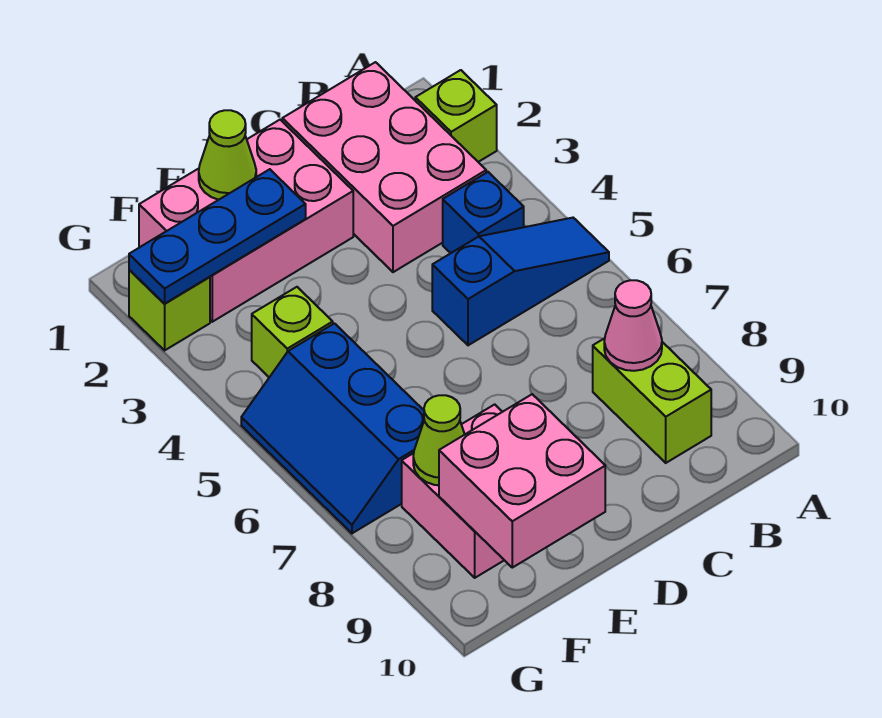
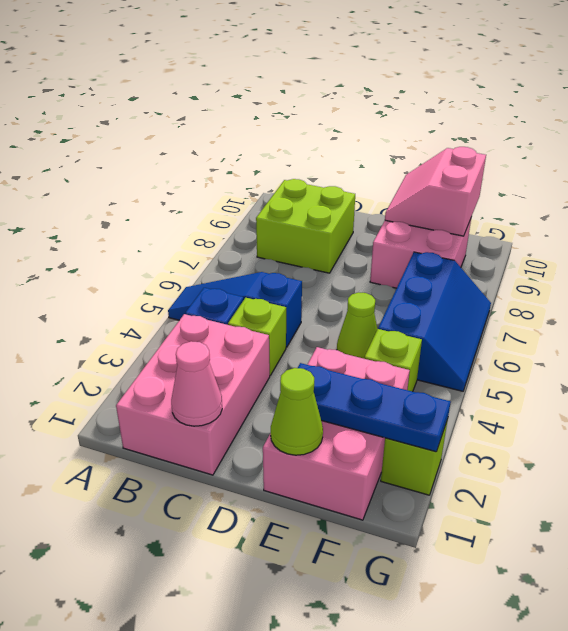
lime brick A2 level 1 -> lime brick C4 level 1
lime brick B8:B9 level 1 -> lime brick B8:C9 level 1
pink cone B8 level 2 -> pink cone C1 level 2
pink brick D1:F2 level 1 -> pink brick E1:F3 level 1
pink brick E9:F10 level 2 -> pink slope E9:F10 level 2 top F
lime cone F8 level 2 -> lime cone E5 level 1

